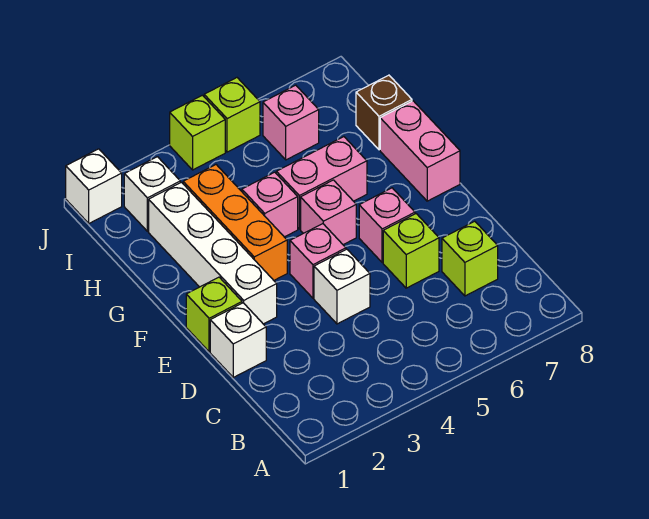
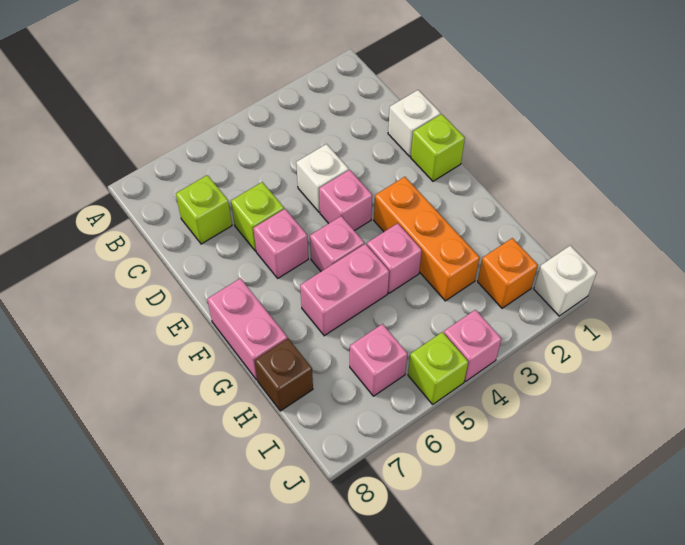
white brick E2:H2 level 1 -> none
white brick I2 level 1 -> orange brick I2 level 1
lime brick J4 level 1 -> pink brick J4 level 1

